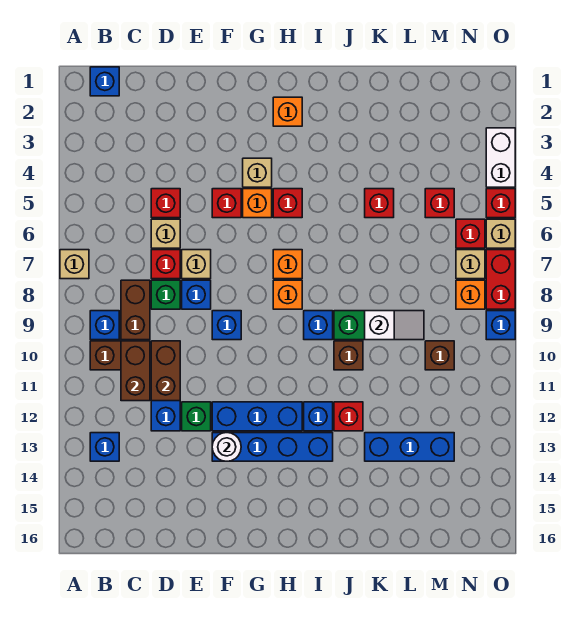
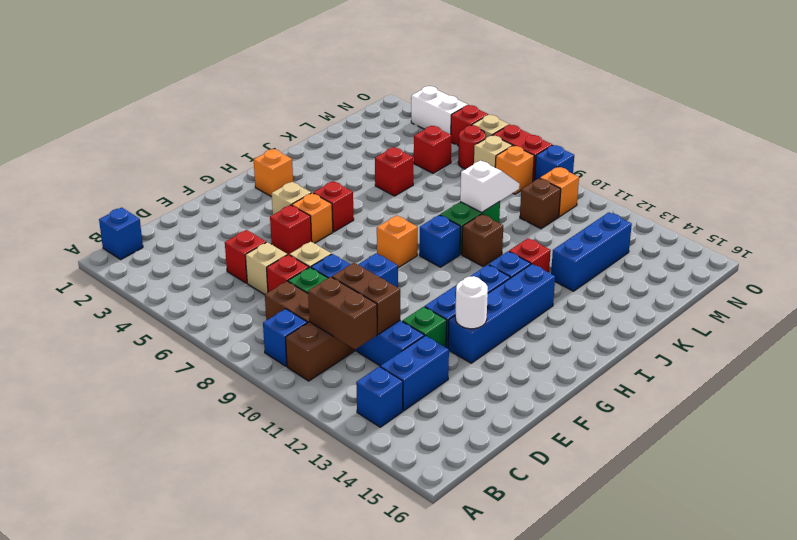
tan brick A7 level 1 -> none
none -> blue brick C13:D13 level 1
orange brick H7 level 1 -> orange brick N10 level 1
red brick N6 level 1 -> red round brick N6 level 1

